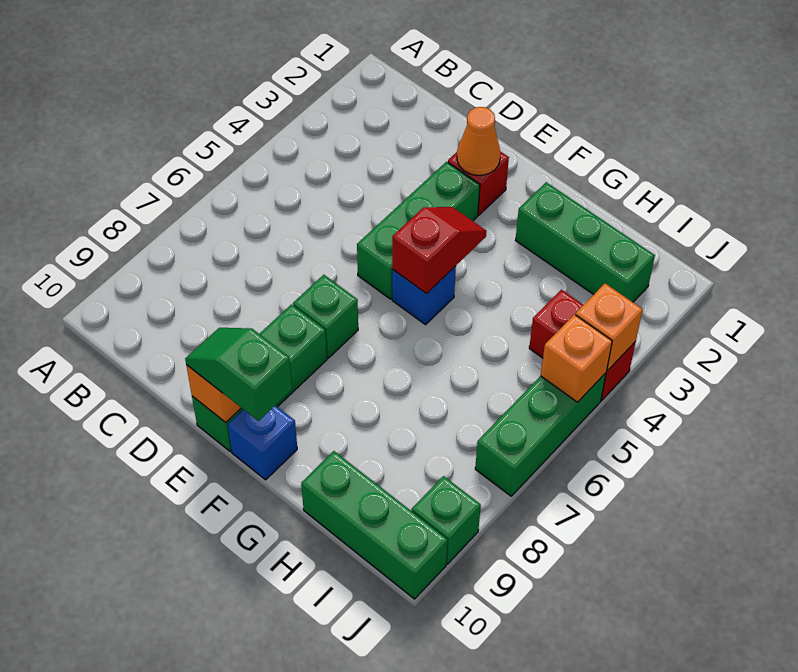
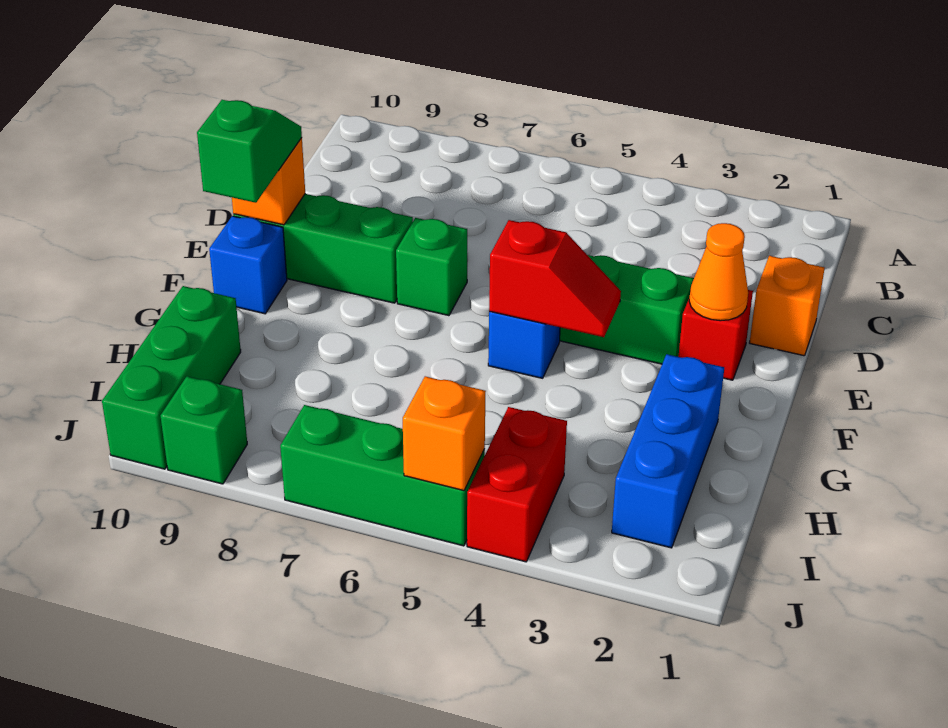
green brick G2:I2 level 1 -> blue brick G2:I2 level 1
orange brick J4 level 2 -> orange brick D1 level 1

